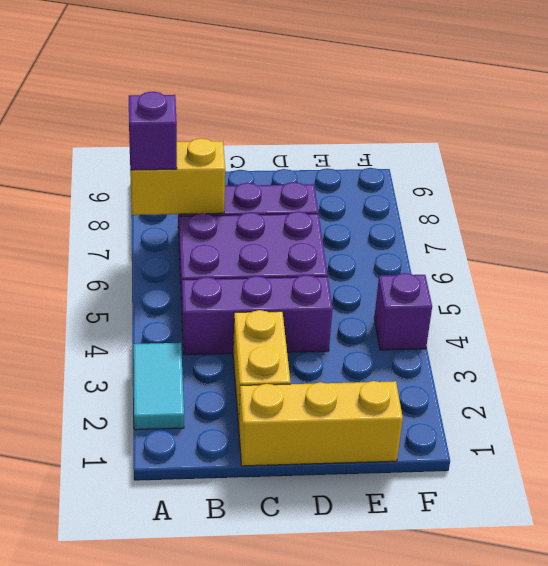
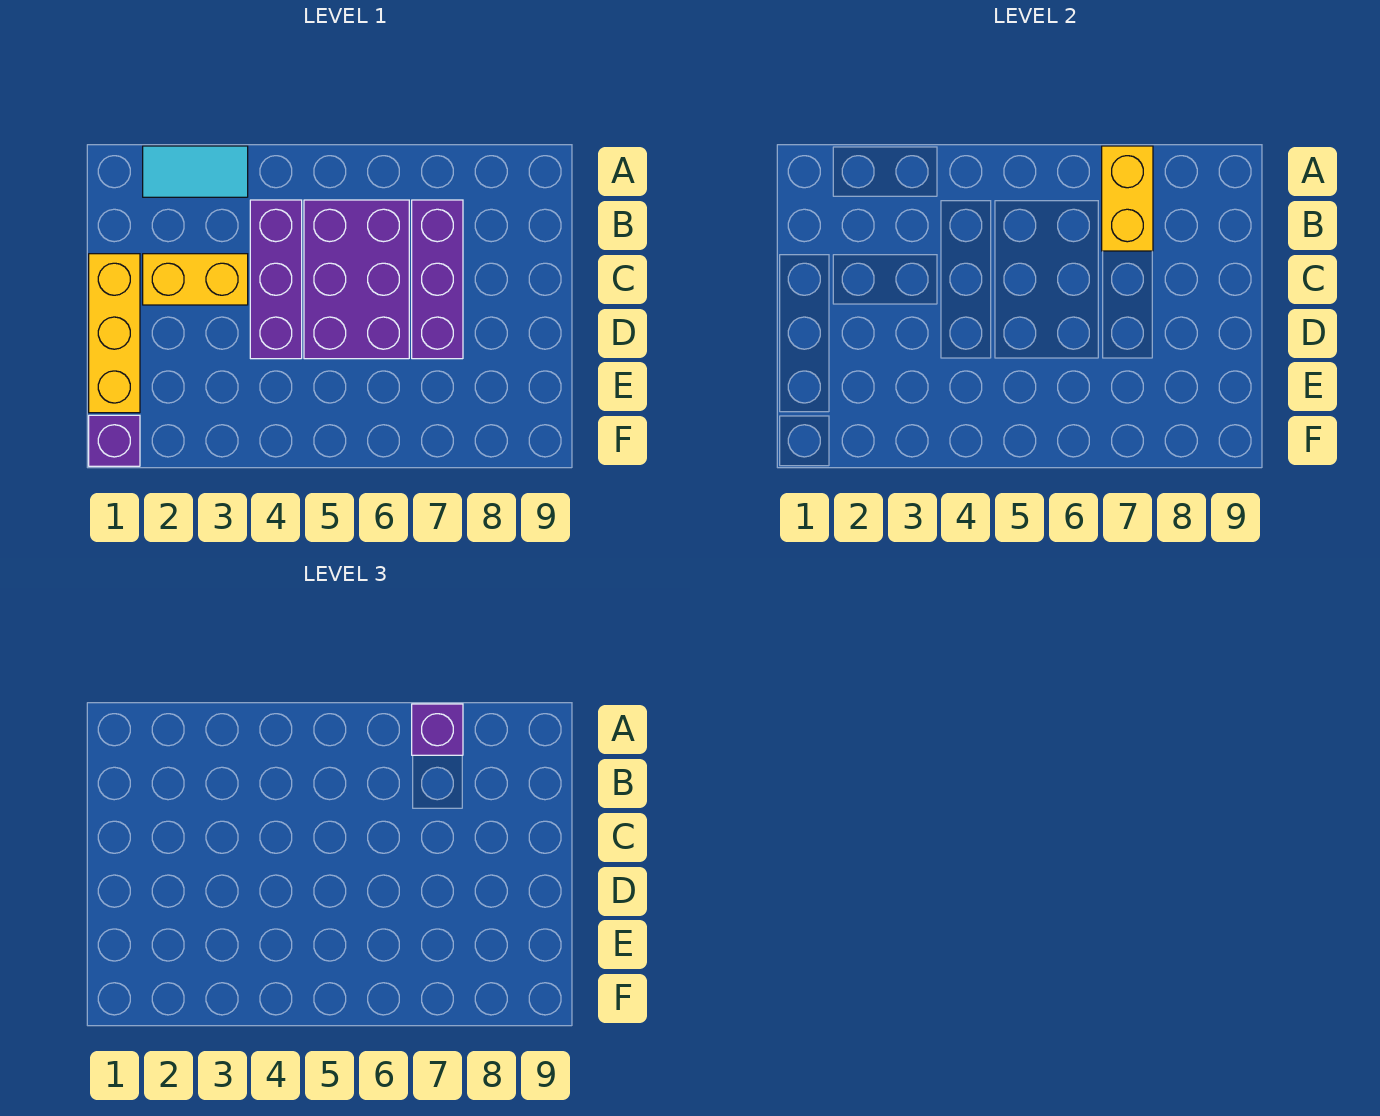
purple brick F4 level 1 -> purple brick F1 level 1

